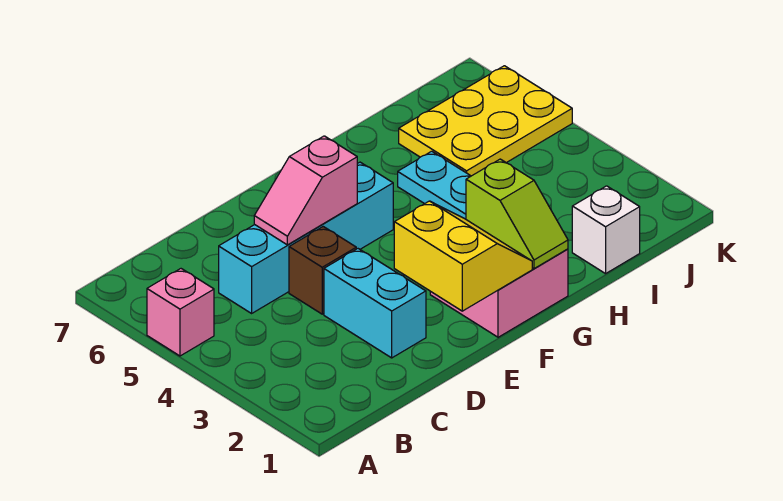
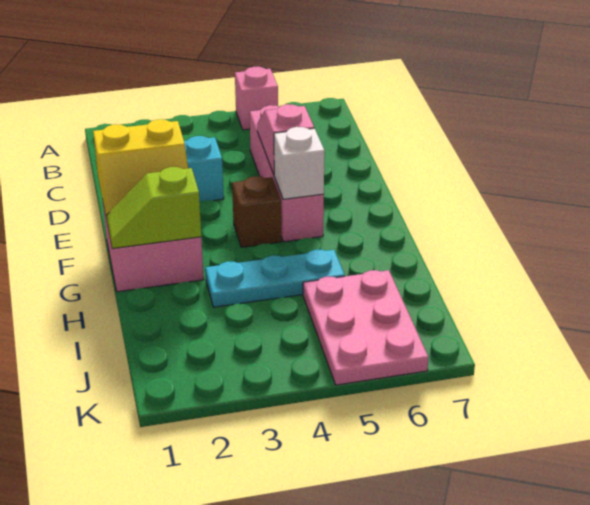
cyan brick C5:F5 level 1 -> pink brick C5:F5 level 1
brown brick D4 level 1 -> brown brick F4 level 1
white brick I1 level 1 -> white brick F5 level 2
yellow plate I5:K6 level 1 -> pink plate I5:K6 level 1

